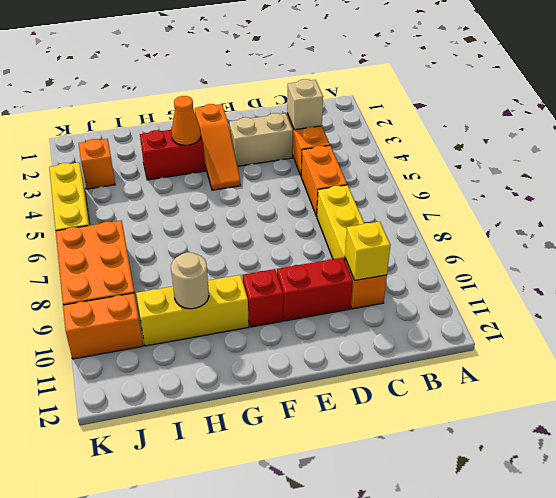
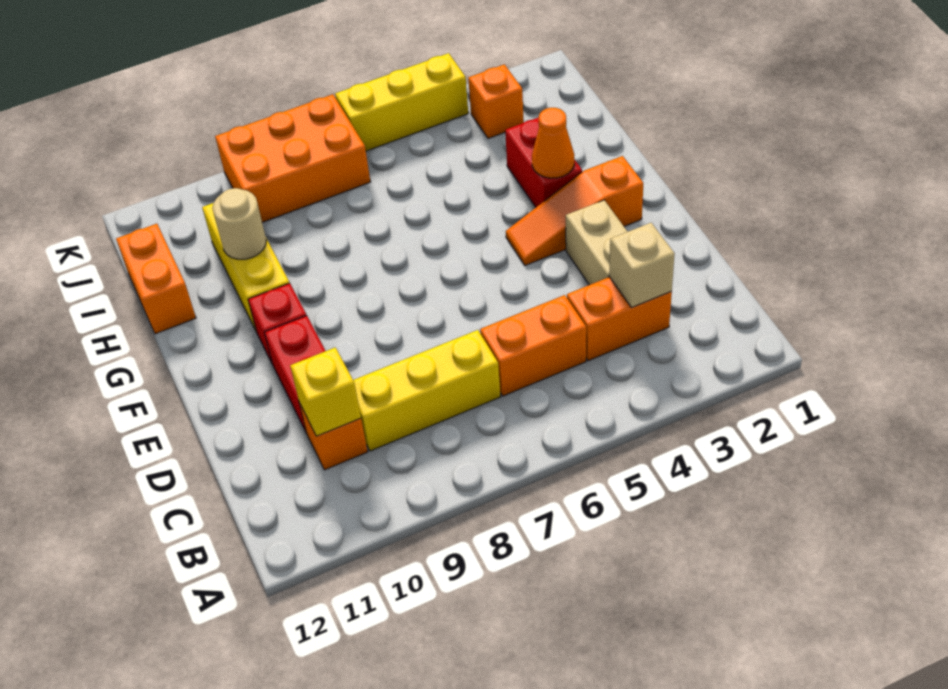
orange brick J10:K10 level 1 -> orange brick H12:I12 level 1

